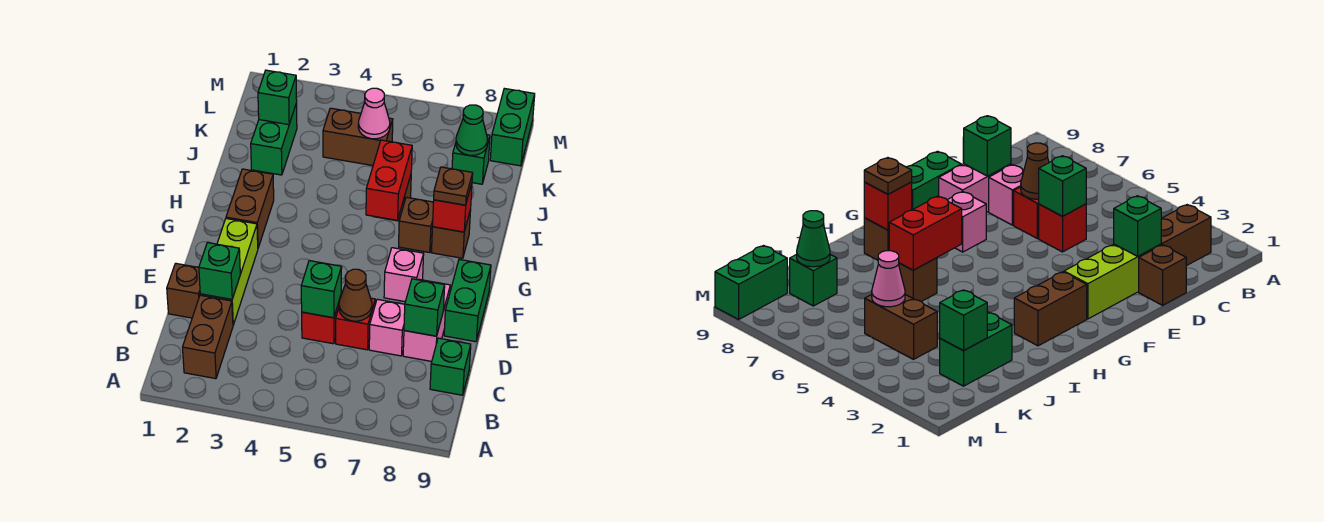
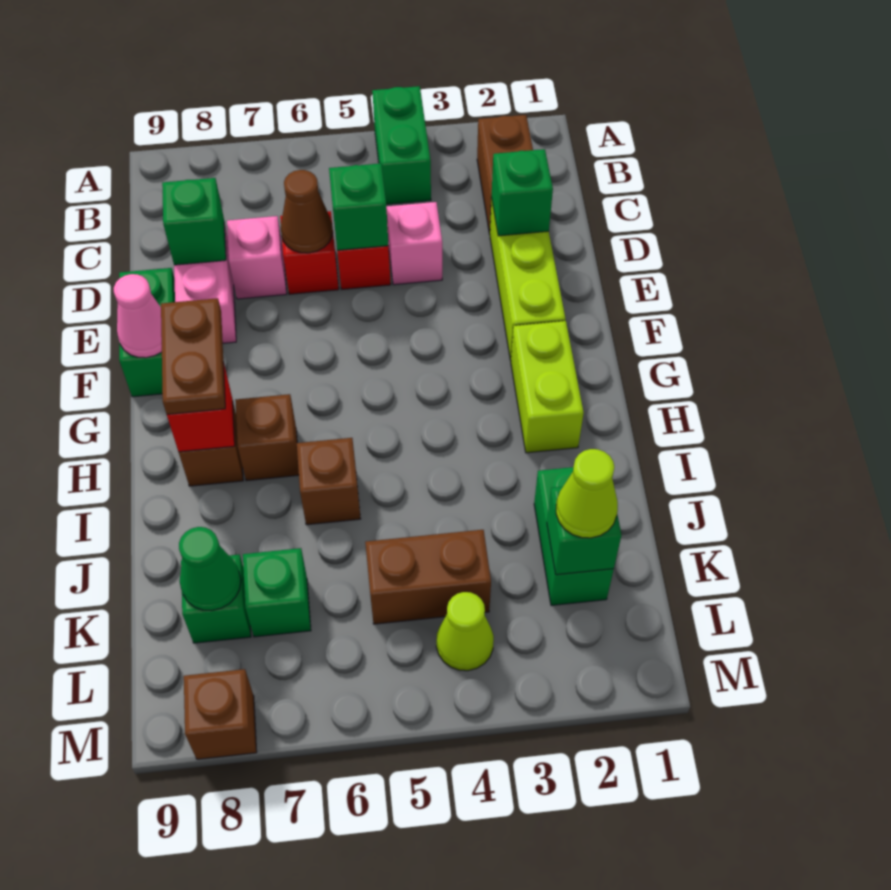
green brick C9 level 1 -> green brick K7 level 1
brown brick D1 level 1 -> brown brick M8 level 1
pink brick F7 level 1 -> pink brick D4 level 1
brown brick G2:H2 level 1 -> lime brick G2:H2 level 1
red brick H6:I6 level 2 -> none
brown plate H8 level 3 -> brown plate G8:H8 level 3
none -> lime cone K2 level 3
pink cone K5 level 2 -> pink cone F9 level 2
none -> lime cone L4 level 1
green brick L9:M9 level 1 -> green brick A4:B4 level 1

